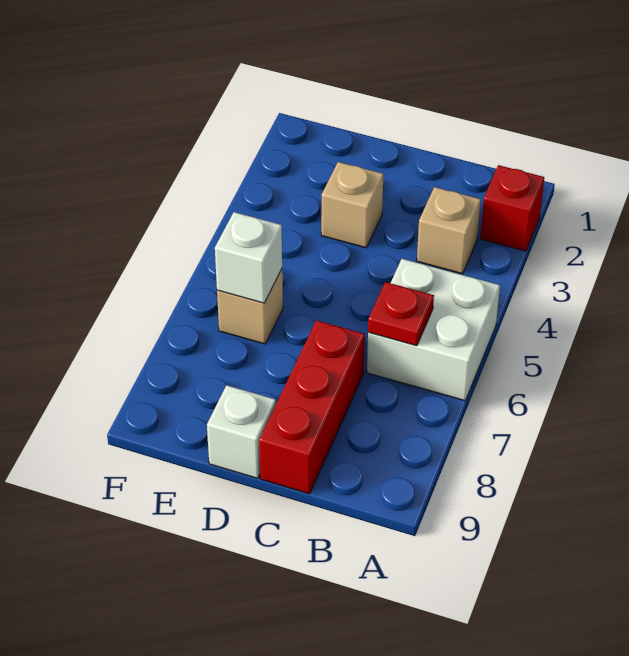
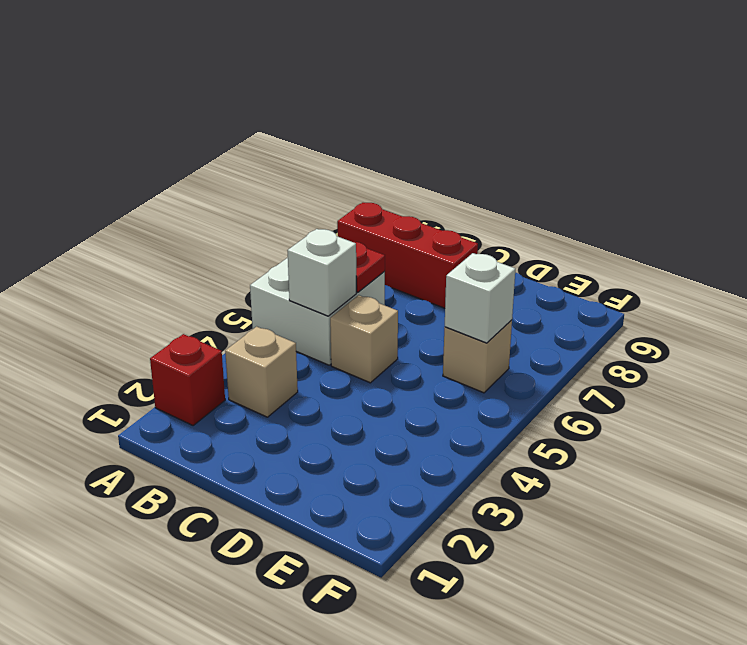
red brick C7:C9 level 1 -> red brick A8:C8 level 1
tan brick D3 level 1 -> tan brick C5 level 1
white brick D9 level 1 -> white brick B5 level 2

